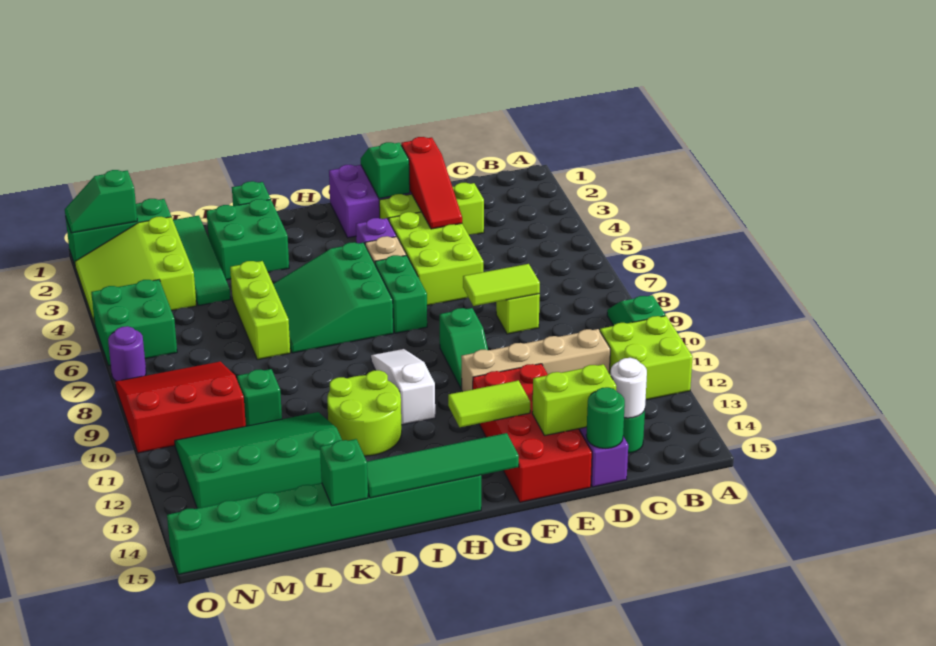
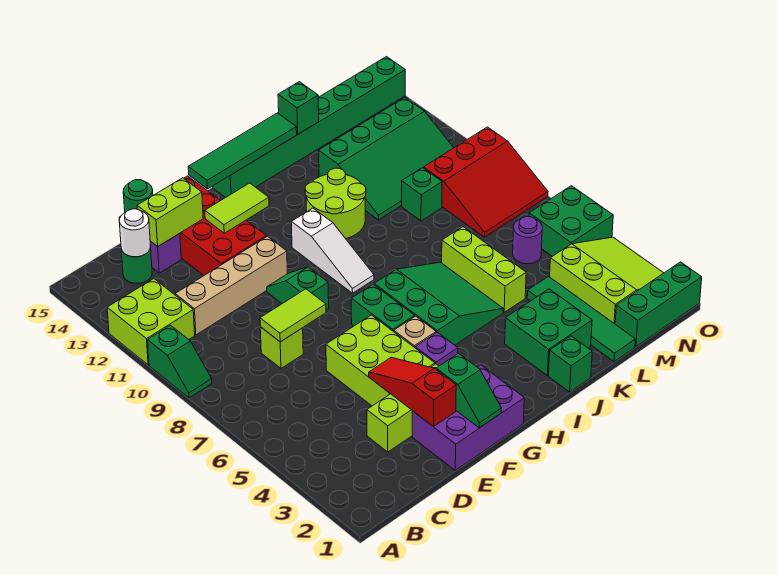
green slope N1:O1 level 2 top N -> none
purple round brick O7 level 1 -> purple round brick M6 level 1

